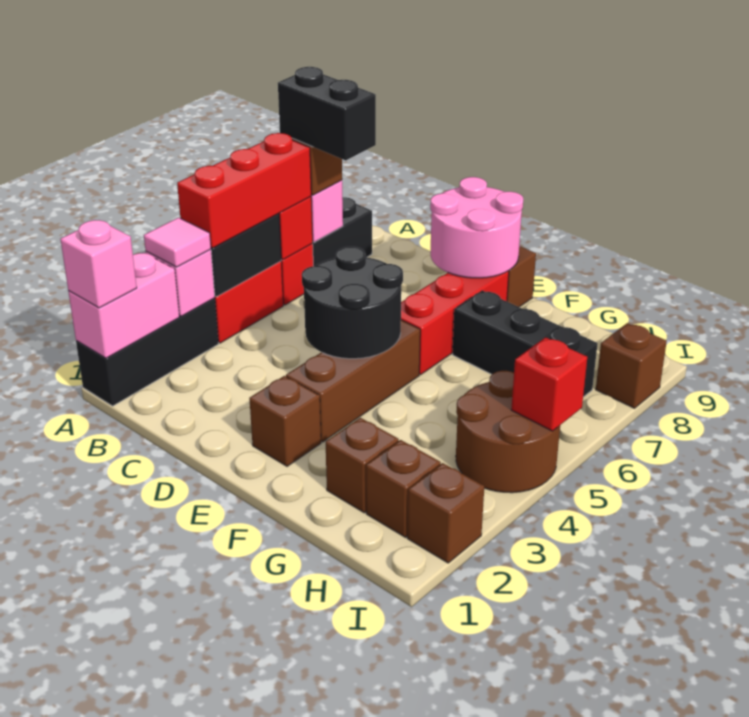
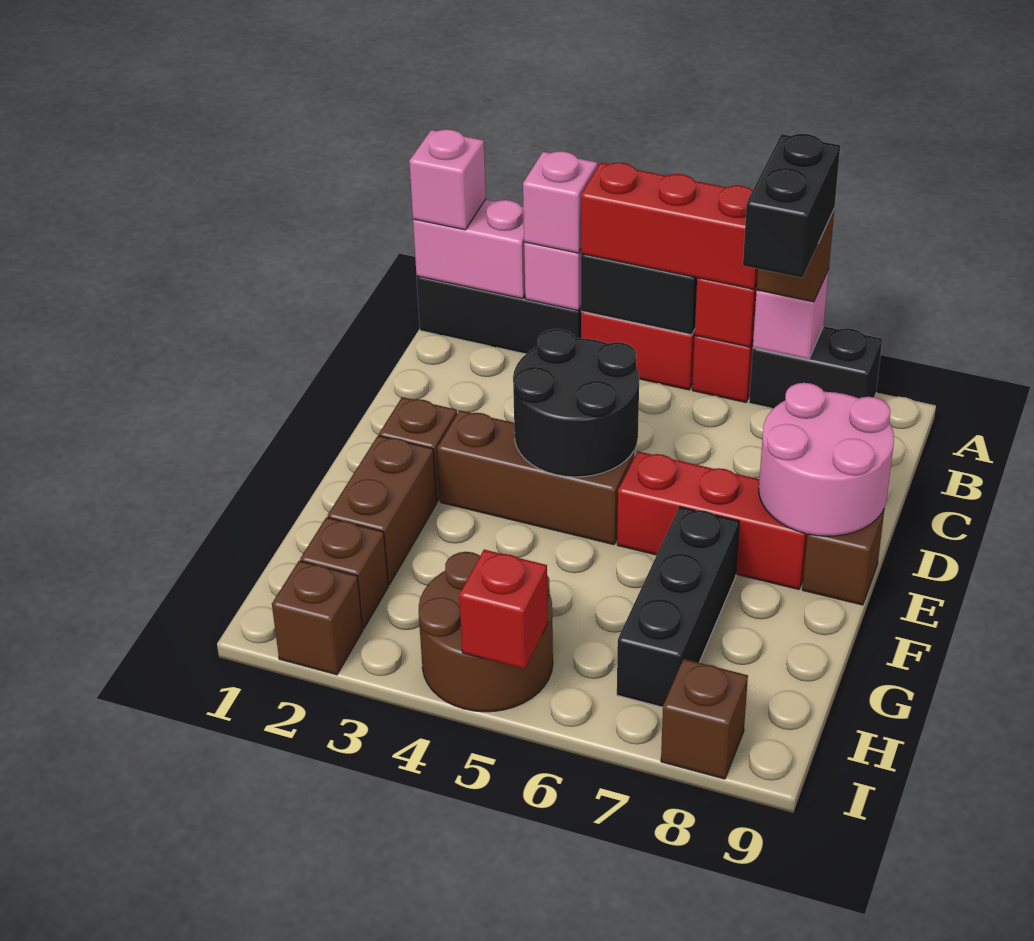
pink tile A3 level 3 -> pink brick A3 level 3
brown brick G2 level 1 -> brown brick F2:G2 level 1

